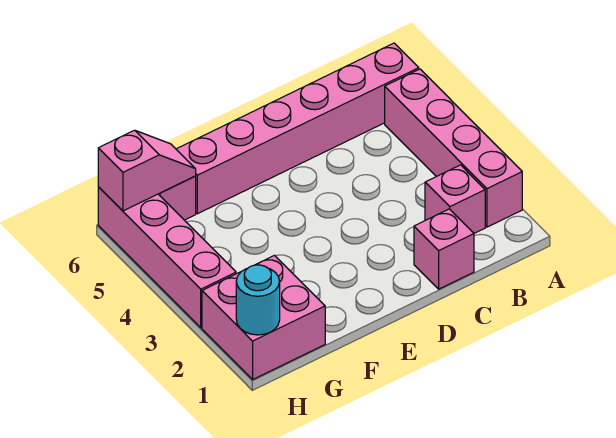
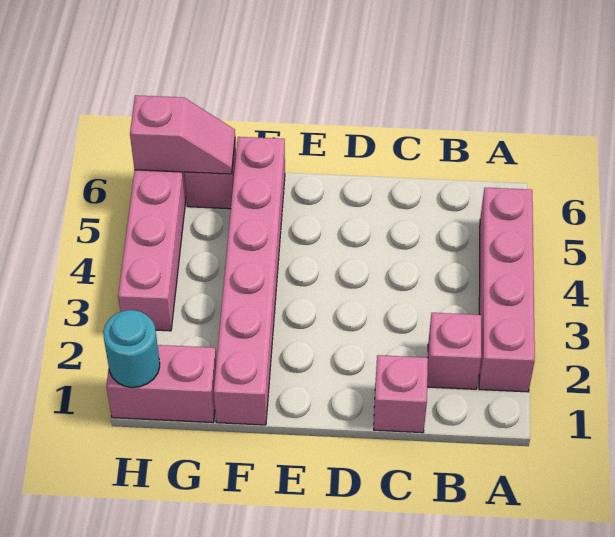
pink brick A6:F6 level 1 -> pink brick F1:F6 level 1
pink brick G1:H2 level 1 -> pink brick G1:H1 level 1

